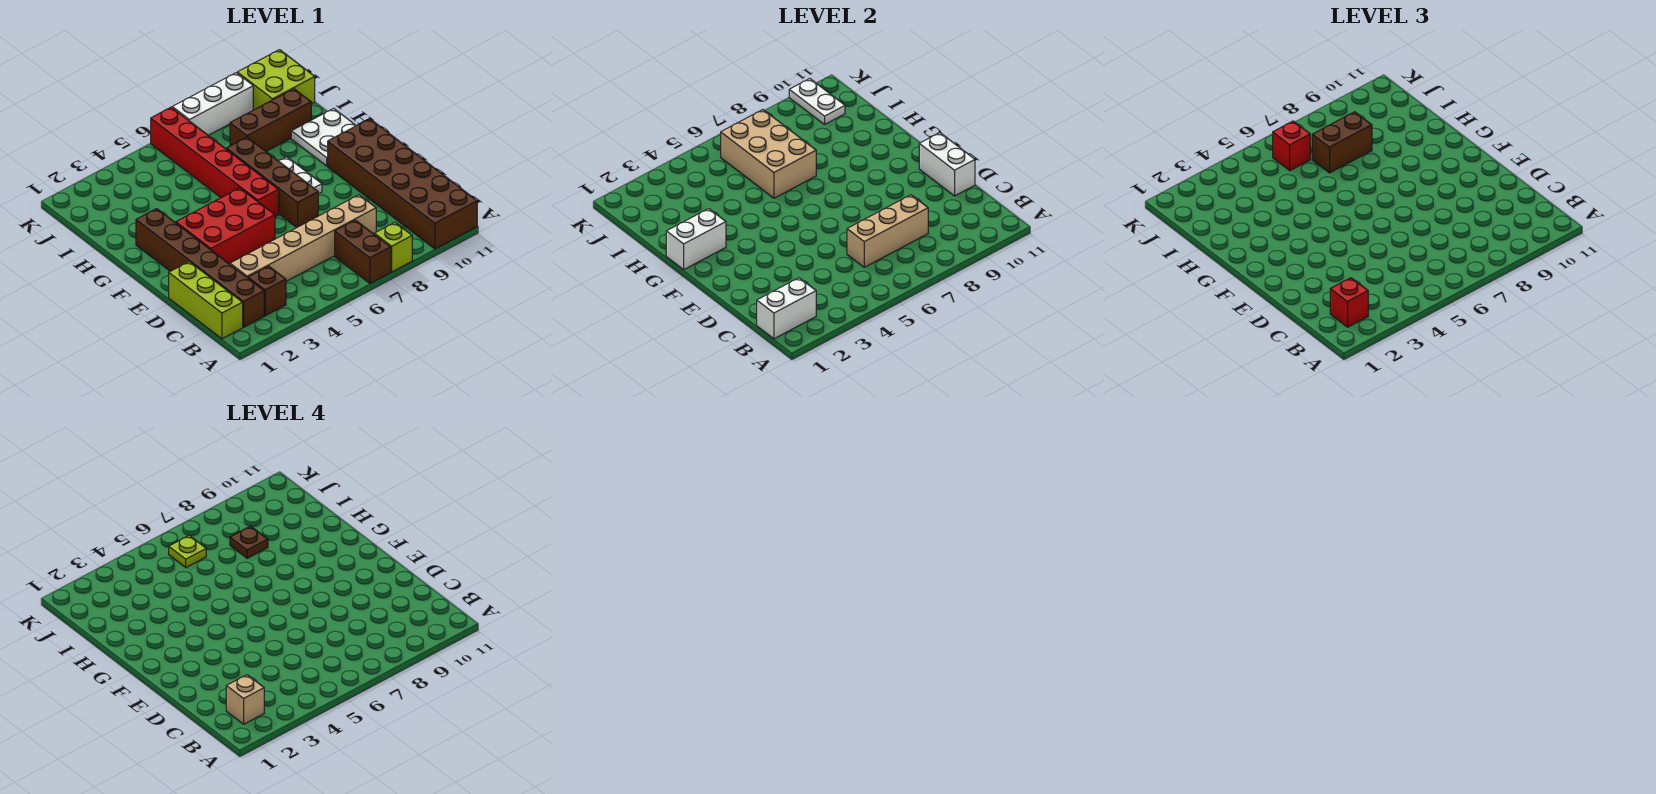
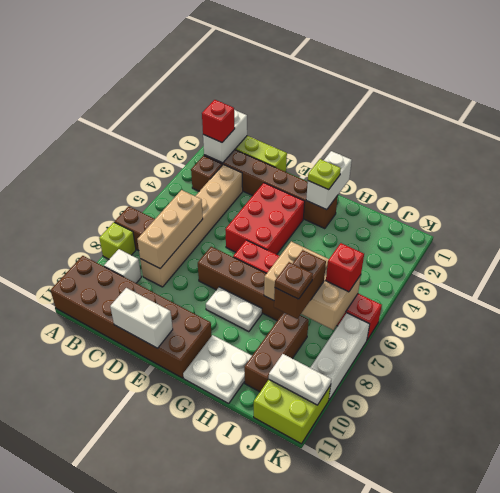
tan brick B2 level 4 -> none
none -> white brick B9 level 1
lime plate J6 level 4 -> lime plate G2 level 3

